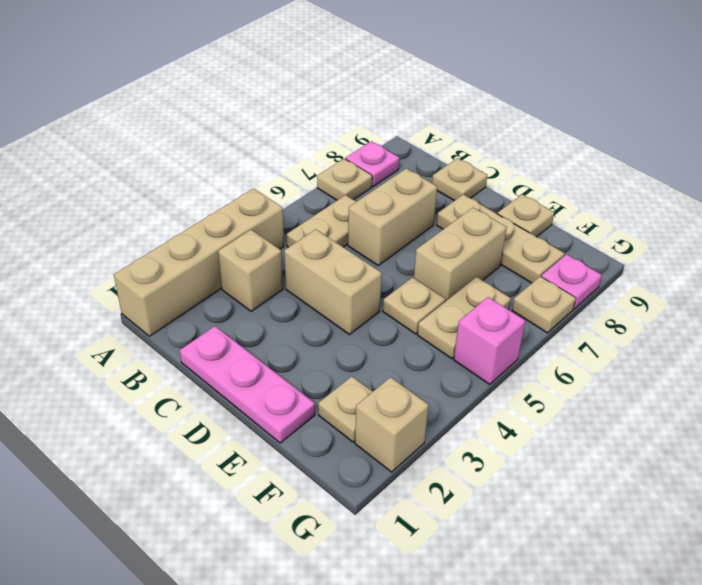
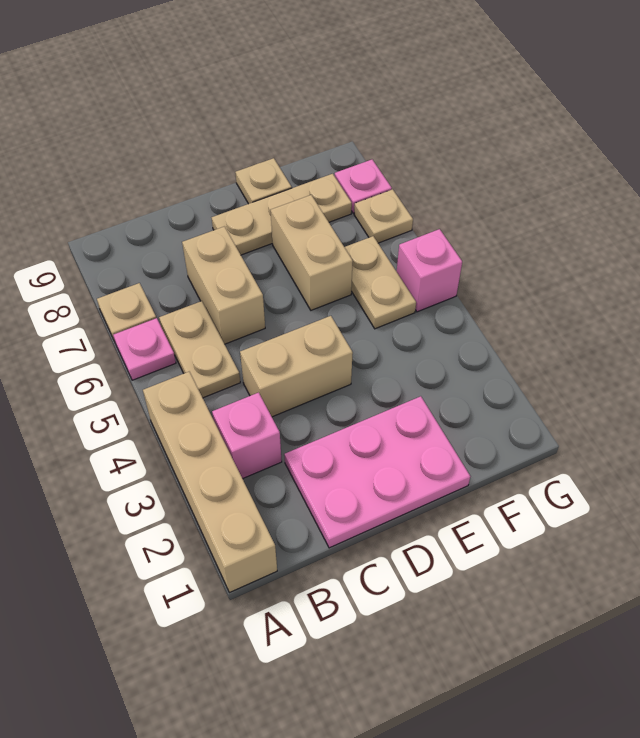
pink plate A8 level 1 -> pink plate A6 level 1
tan brick B3 level 1 -> pink brick B3 level 1
pink plate C1:E1 level 1 -> pink plate C1:E2 level 1
tan plate C9 level 1 -> none
tan plate E5 level 1 -> none
tan plate F2 level 1 -> none
tan brick G2 level 1 -> none

